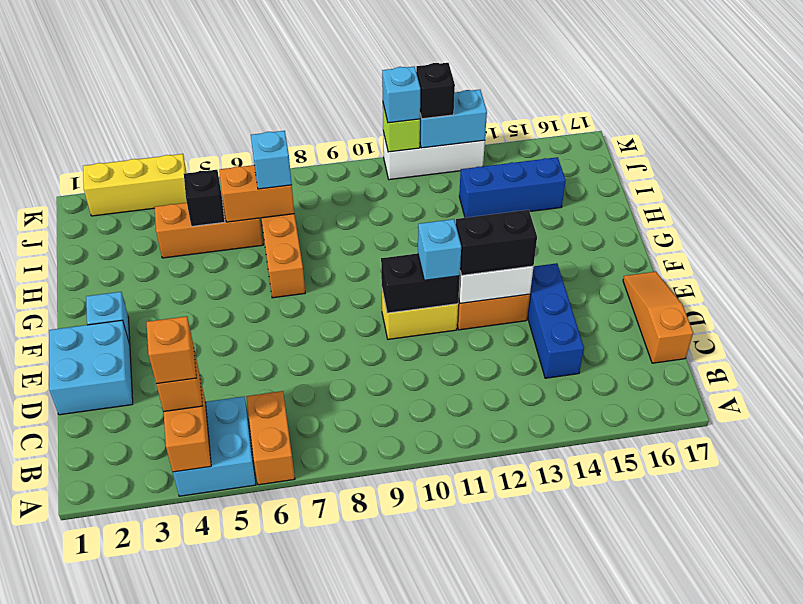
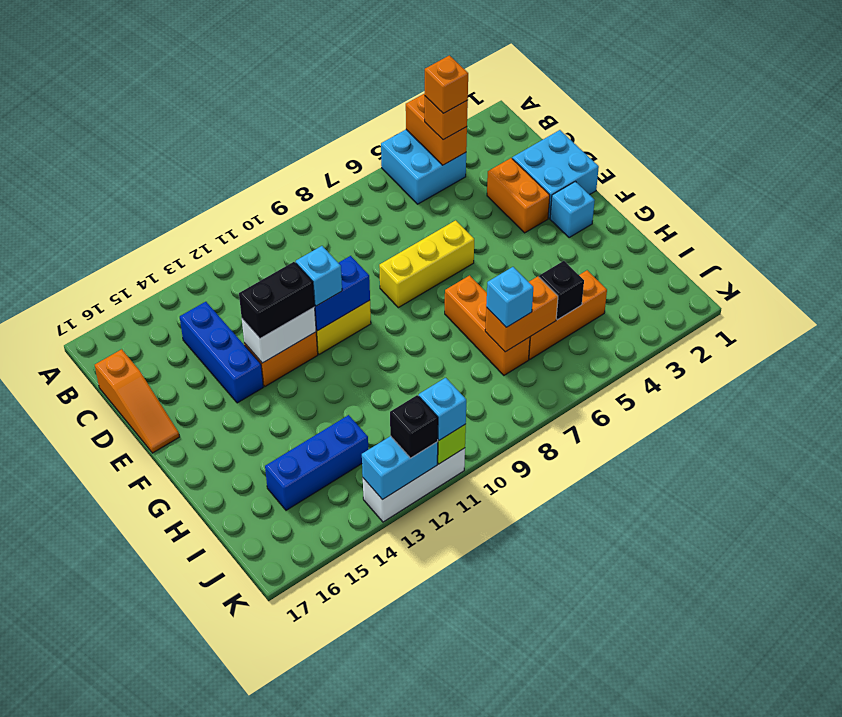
orange brick A6:B6 level 1 -> orange brick D3:E3 level 1
black brick E10:E11 level 2 -> blue brick E10:E11 level 2
yellow brick K2:K4 level 1 -> yellow brick E6:E8 level 1

